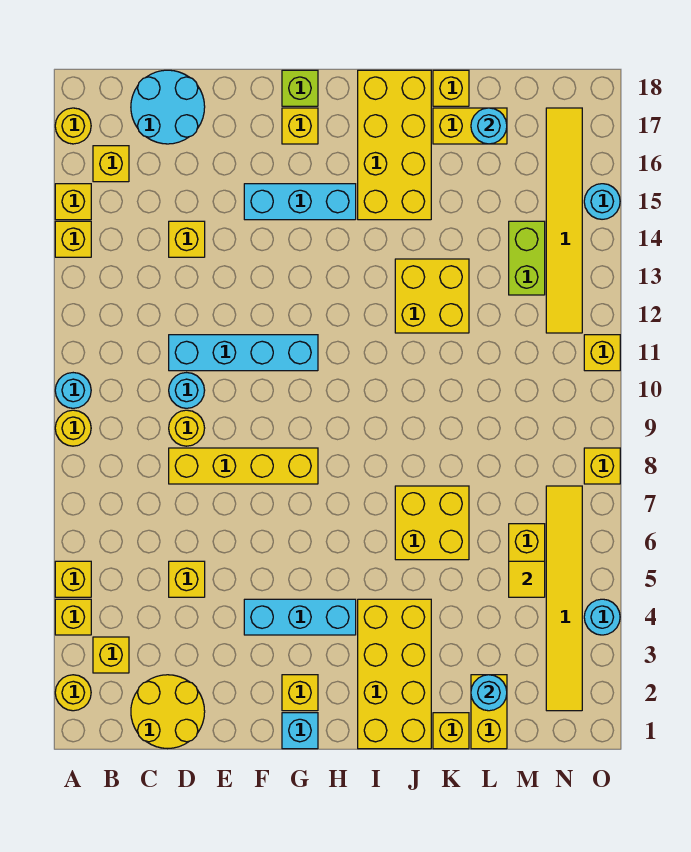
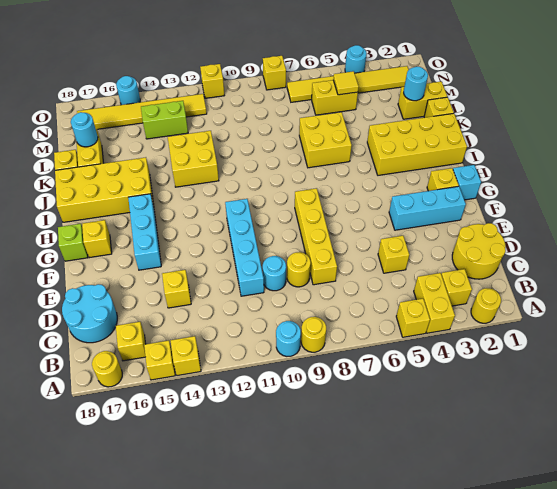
yellow brick A4 level 1 -> yellow brick A4:B4 level 1
cyan brick F4:H4 level 1 -> cyan brick F2:F4 level 1

